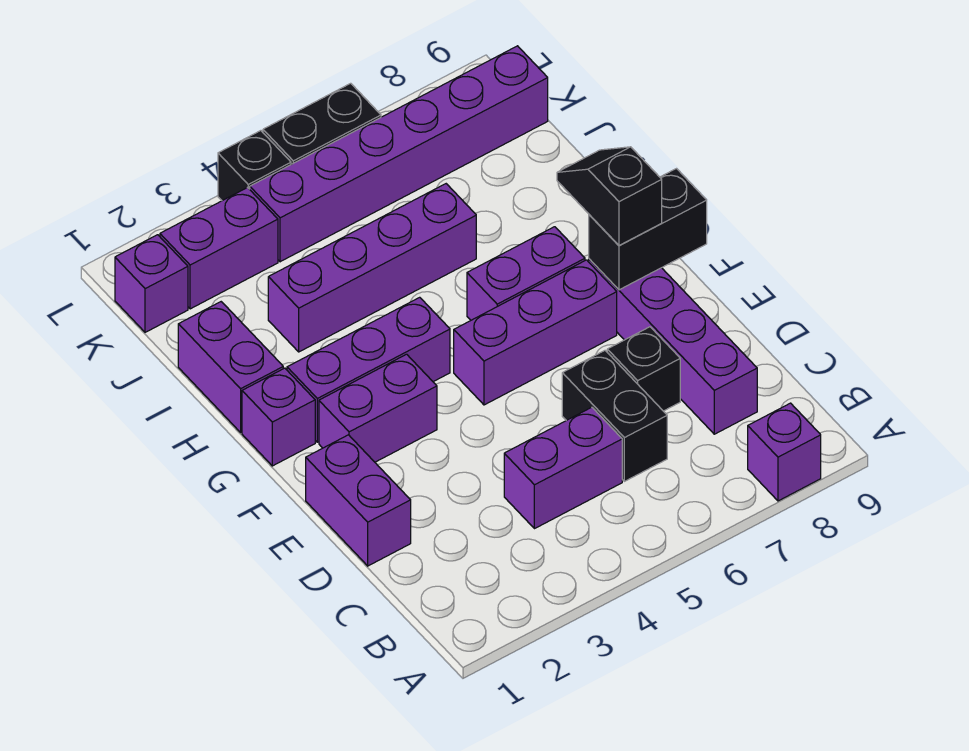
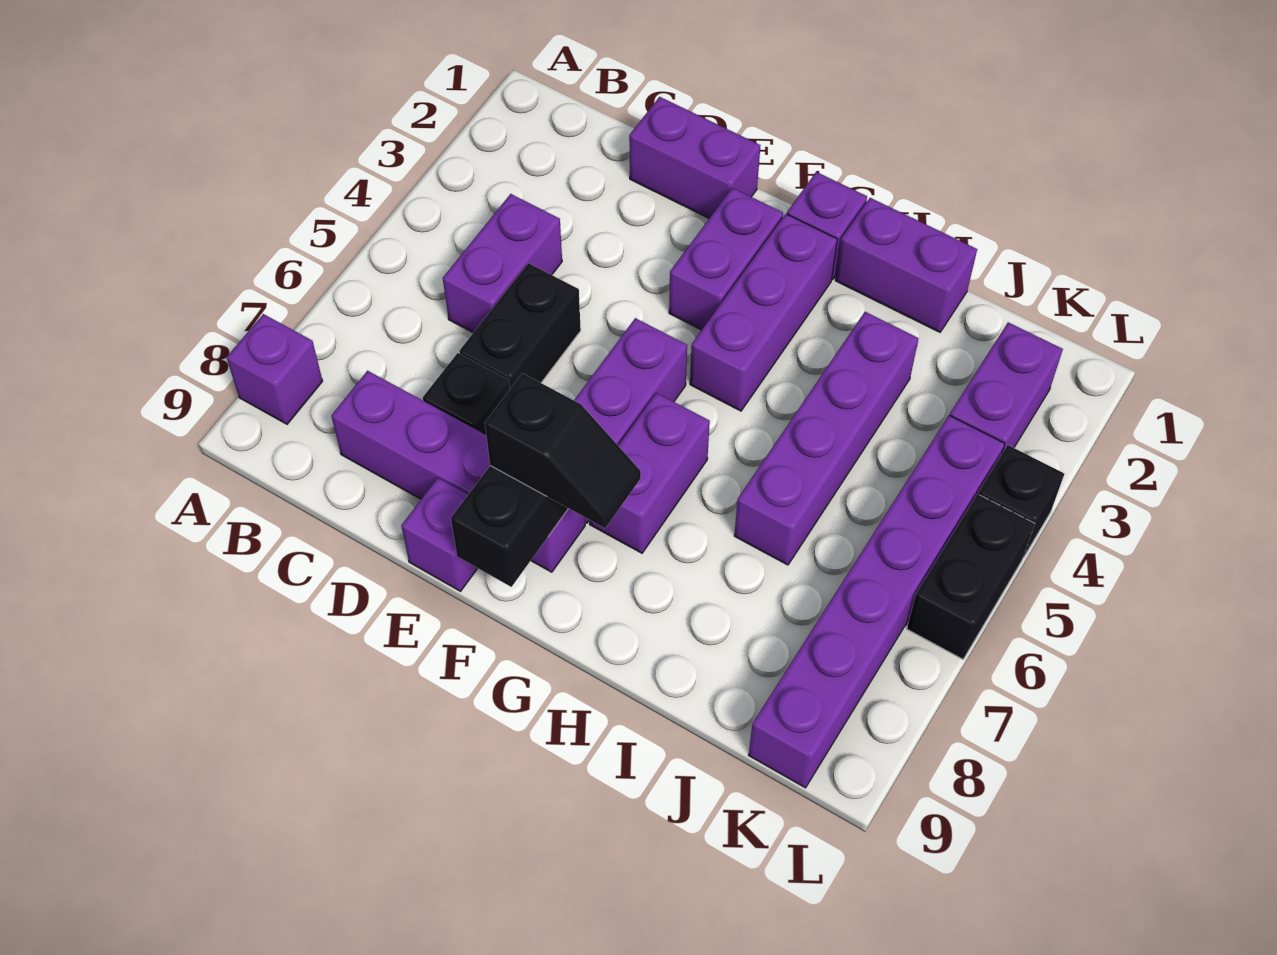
black brick C6:D6 level 1 -> black brick D5:D6 level 1
purple brick K1 level 1 -> purple brick E9 level 1

